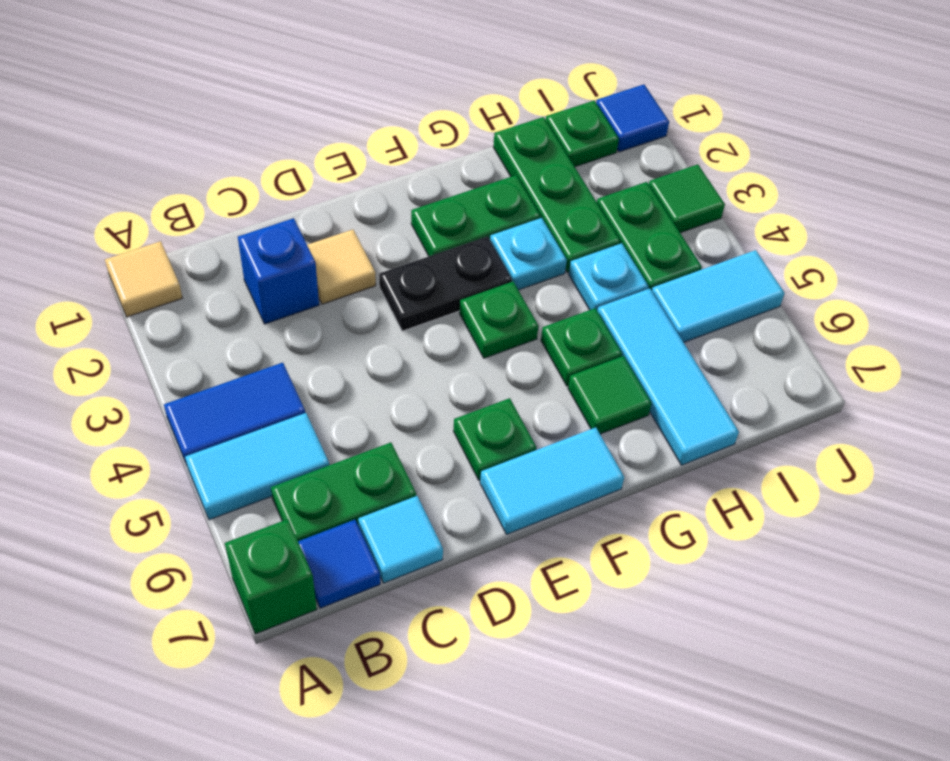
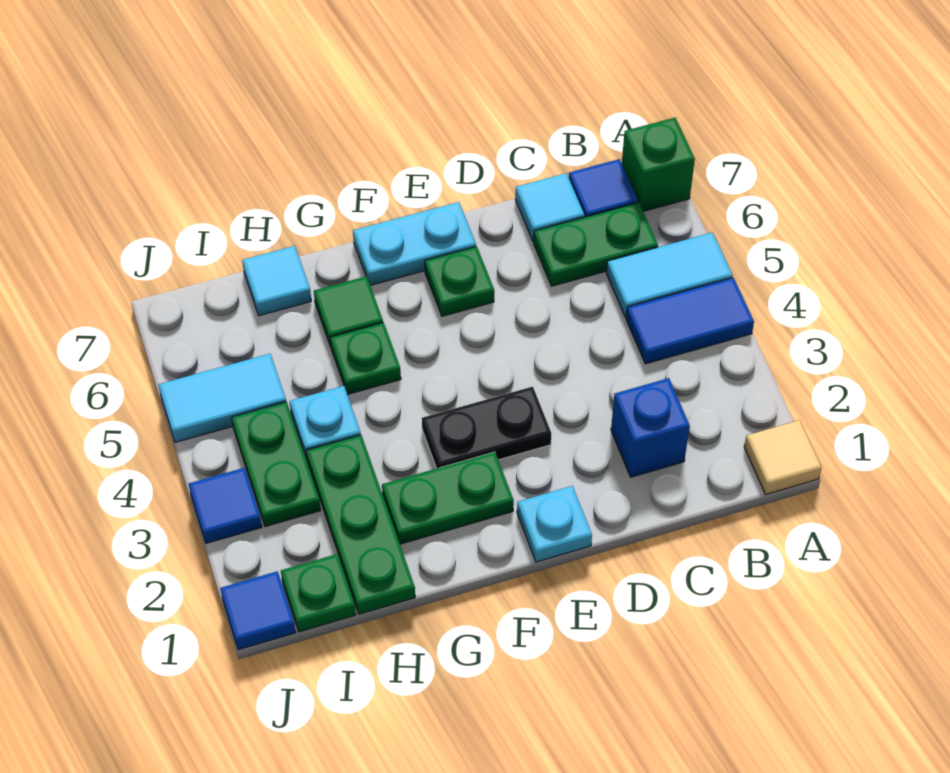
tan tile D2 level 1 -> none
cyan tile E7:F7 level 1 -> cyan plate E7:F7 level 1
green plate F4 level 1 -> none
cyan plate G3 level 1 -> cyan plate E1 level 1
cyan tile H5:H7 level 1 -> cyan tile H7 level 1
green tile J3 level 1 -> blue tile J3 level 1

